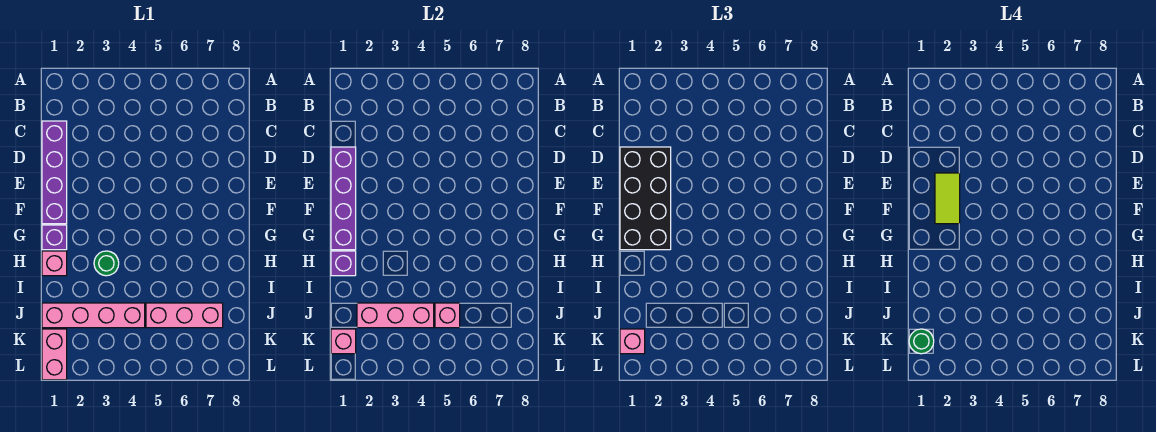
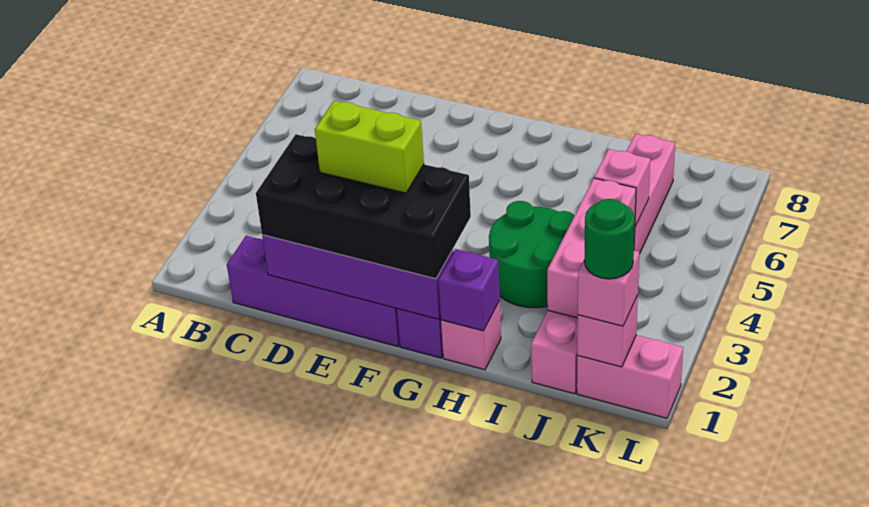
lime tile E2:F2 level 4 -> lime brick E2:F2 level 4
green round brick H3 level 1 -> green round brick H3:I4 level 1

